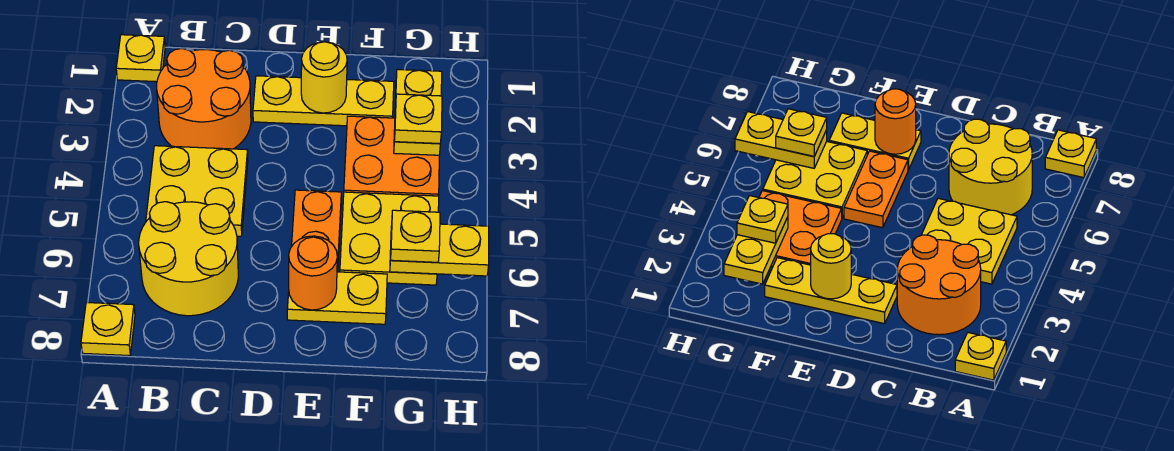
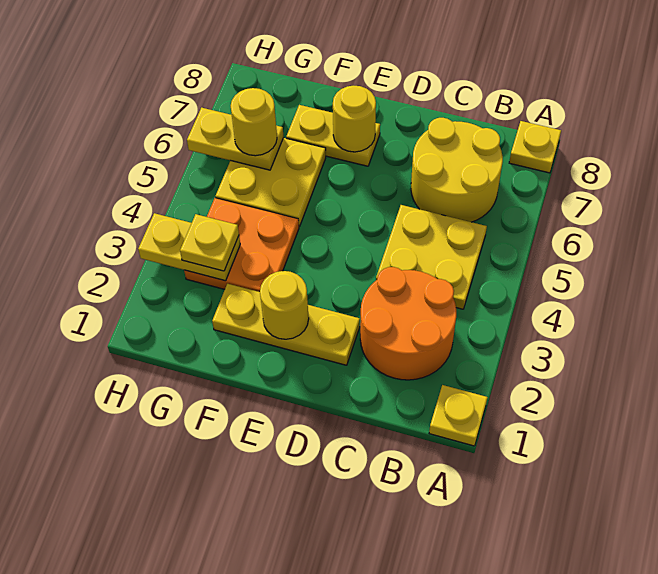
orange plate E5:E6 level 1 -> none
orange round brick E7 level 2 -> yellow round brick E7 level 2
yellow plate G2:G3 level 2 -> yellow plate G3:H3 level 2
yellow plate G6 level 3 -> yellow round brick G6 level 3

